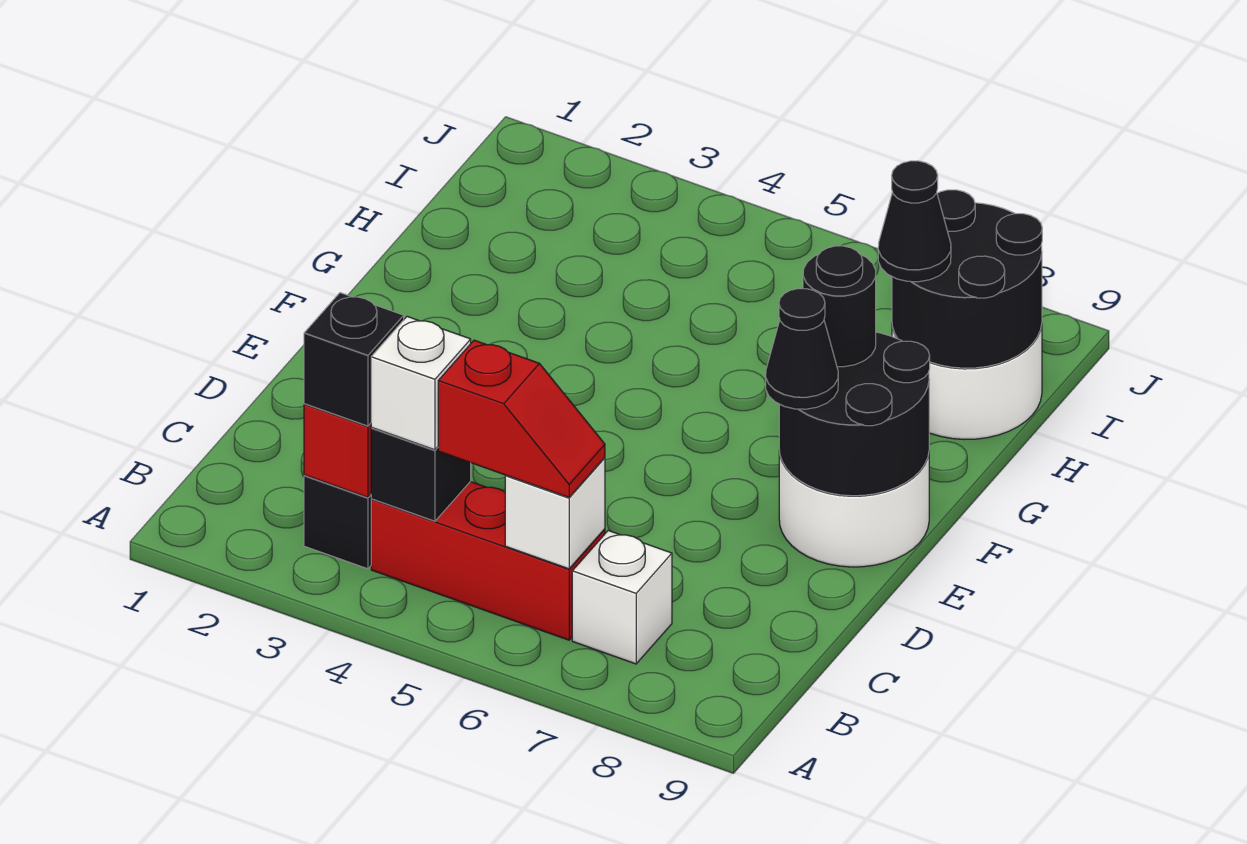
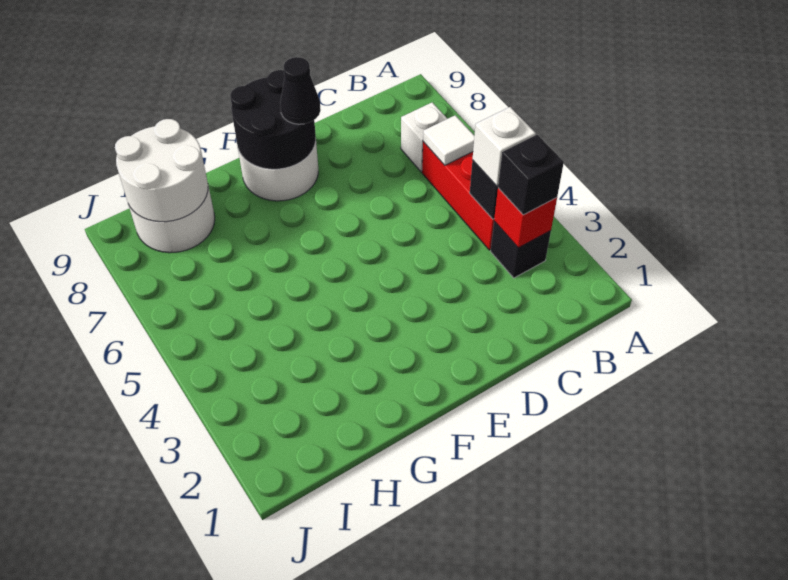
red slope B5:B6 level 3 top 5 -> none
white brick B6 level 2 -> white tile B6 level 2
black round brick F8 level 3 -> none
black round brick H8:I9 level 2 -> white round brick H8:I9 level 2
black cone H8 level 3 -> none

